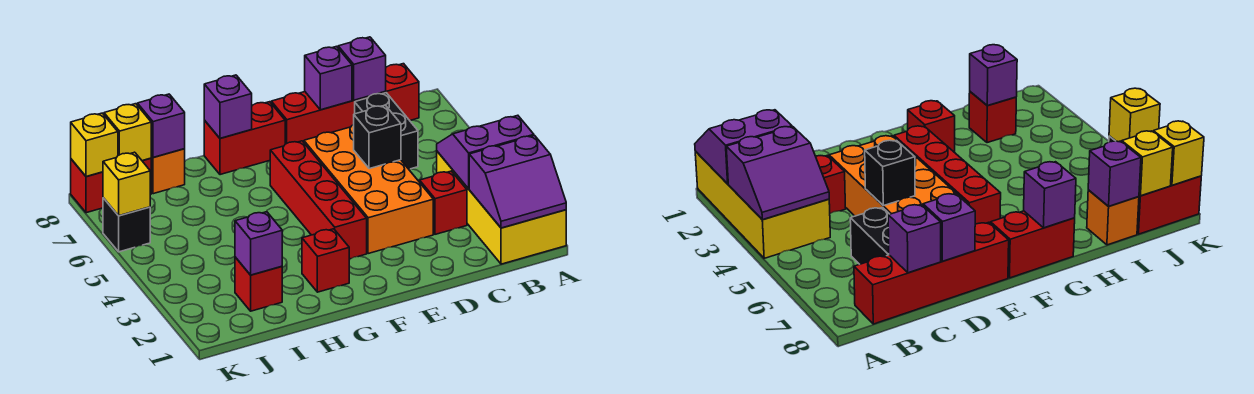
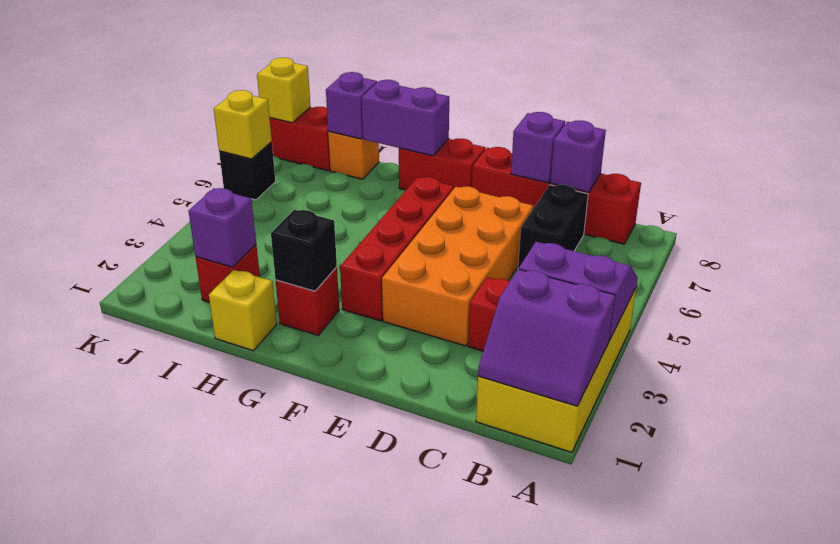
black brick D5 level 2 -> black brick G2 level 2
purple brick G8 level 2 -> purple brick G8:H8 level 2
yellow brick J8 level 2 -> yellow brick H1 level 1

